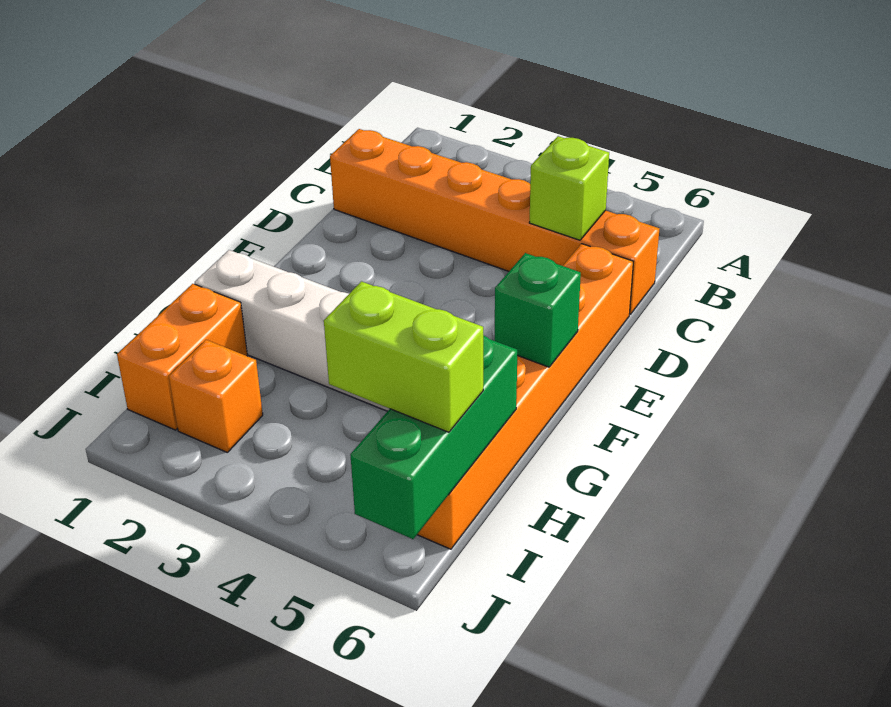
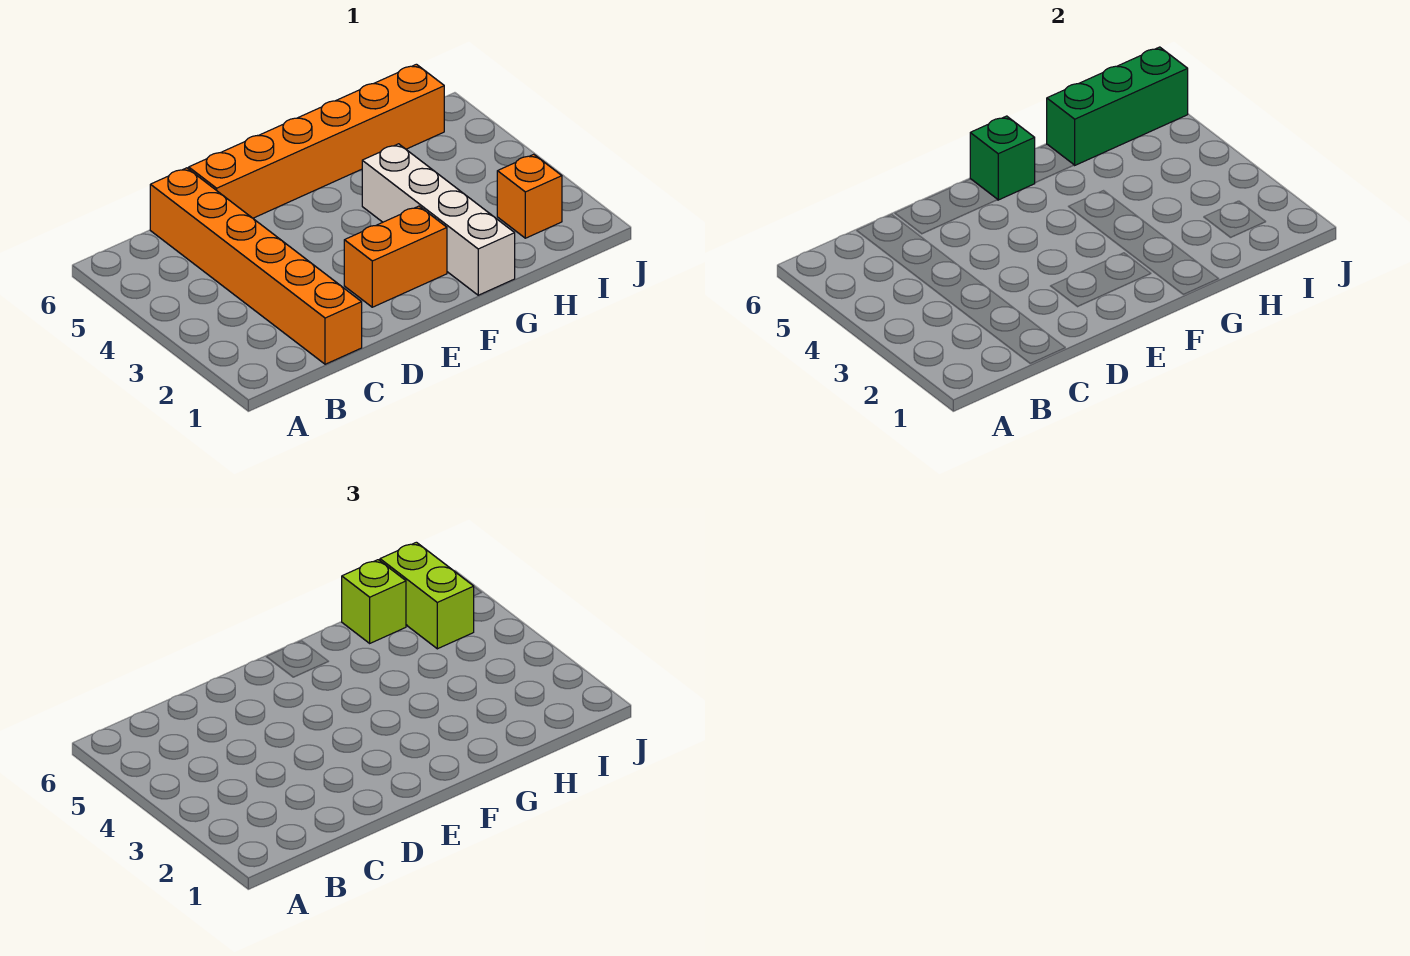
lime brick C5 level 2 -> lime brick H6 level 3
orange brick H1:I1 level 1 -> orange brick E2:F2 level 1

